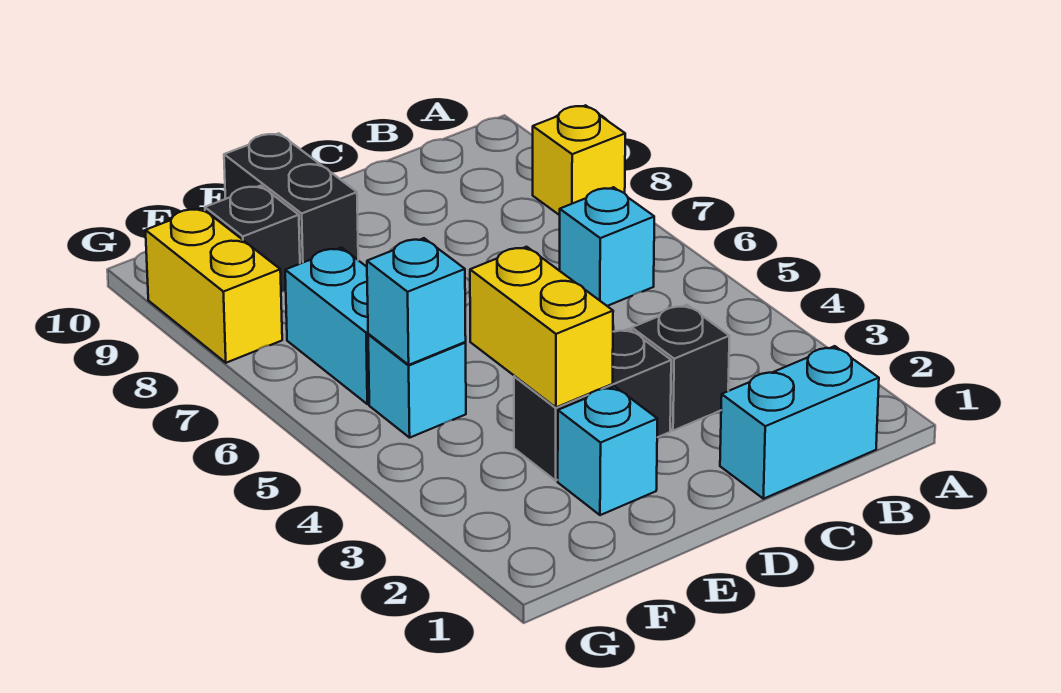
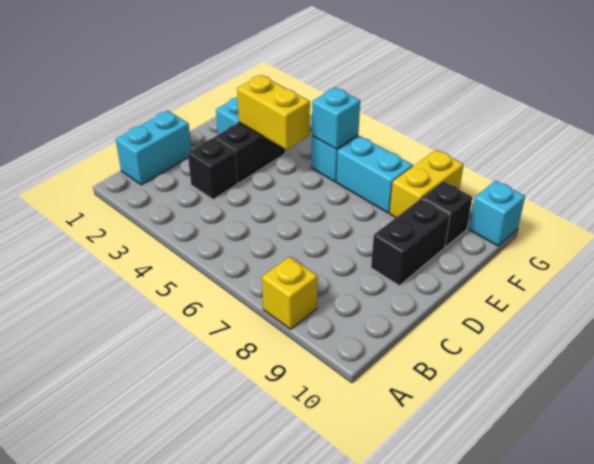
cyan brick B6 level 1 -> cyan brick G10 level 1
black brick E9:E10 level 1 -> black brick D9:E9 level 1
yellow brick G8:G9 level 1 -> yellow brick F8:G8 level 1

